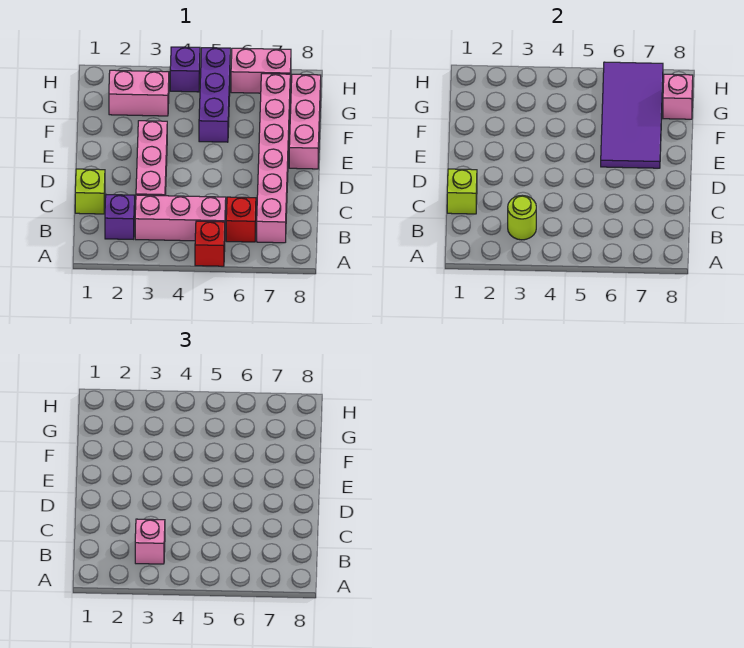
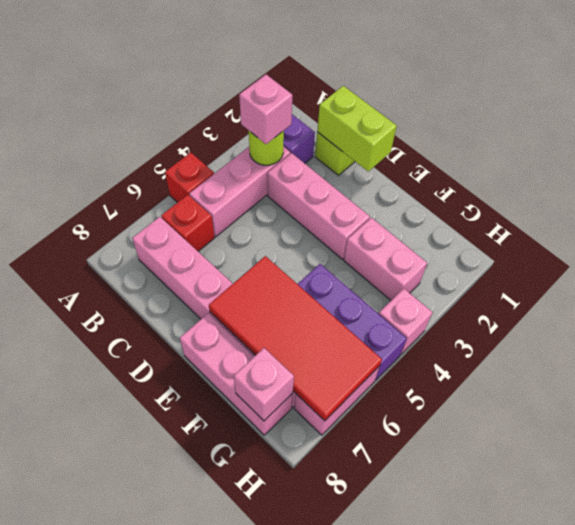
lime brick C1 level 2 -> lime brick C1:D1 level 2
purple tile E6:H7 level 2 -> red tile E6:H7 level 2
pink brick G2:G3 level 1 -> pink brick F3:G3 level 1
purple brick H4 level 1 -> pink brick H4 level 1

